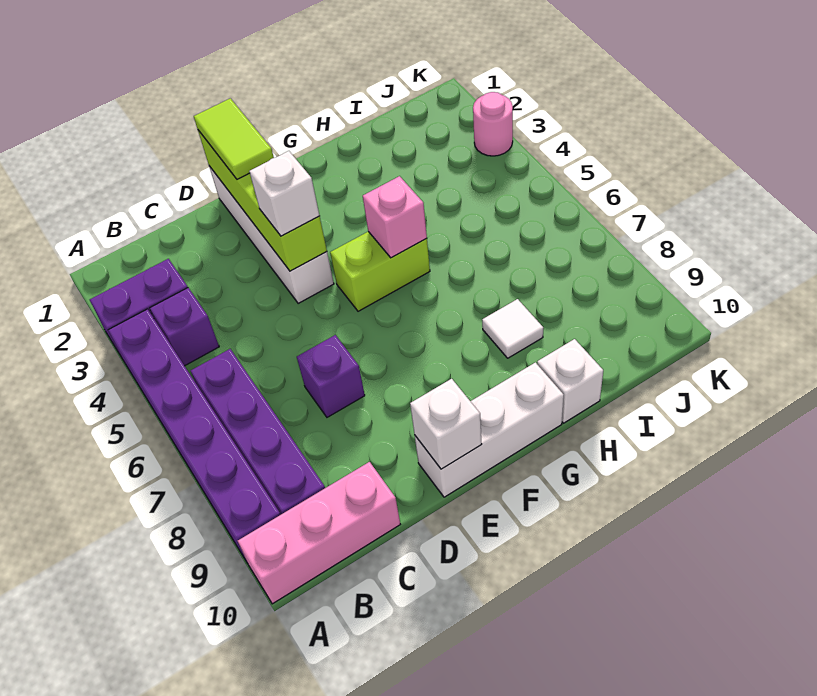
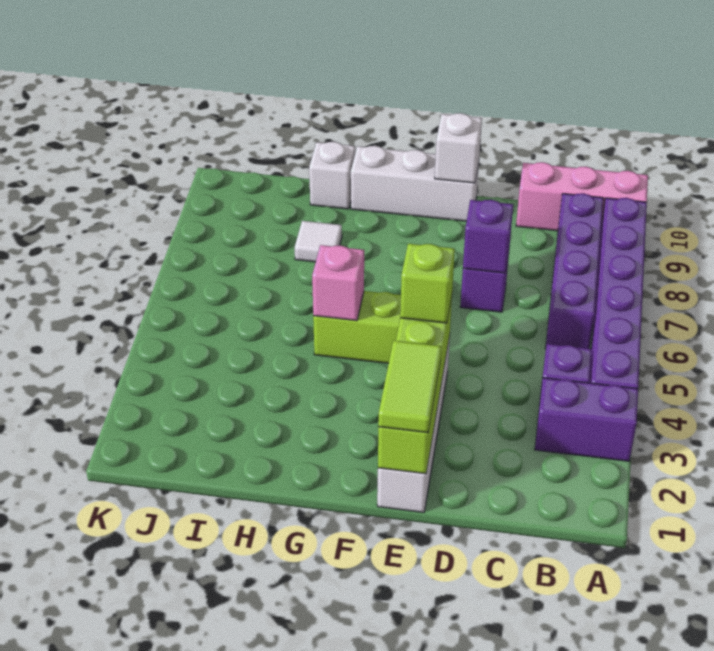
none -> purple brick D7 level 2
white brick E4 level 3 -> lime brick E4 level 3
pink round brick K3 level 1 -> none

